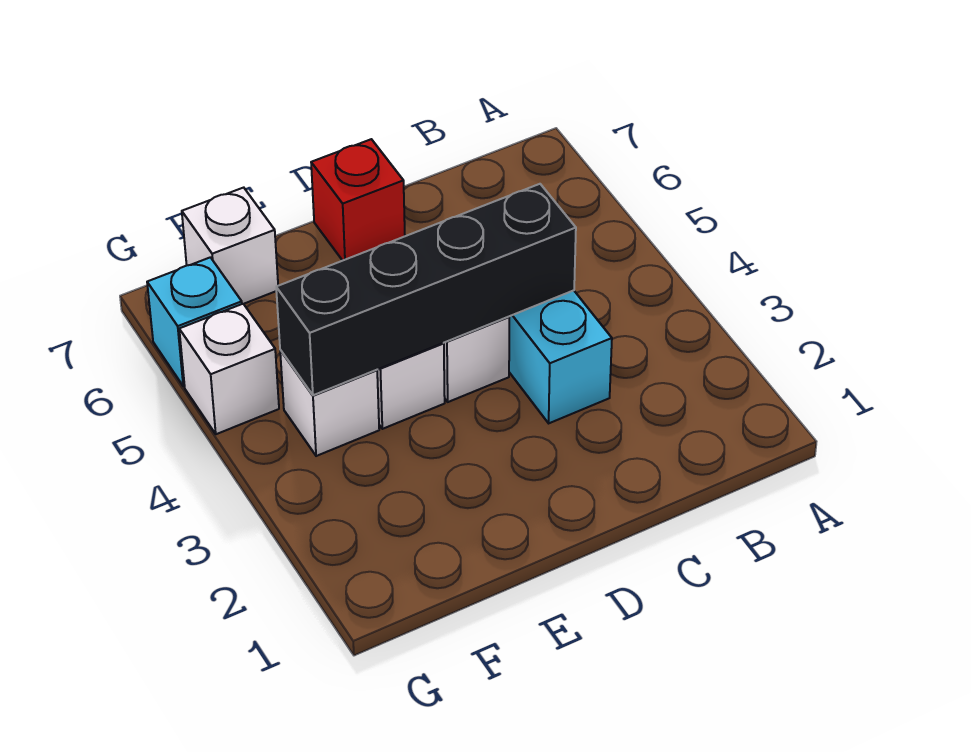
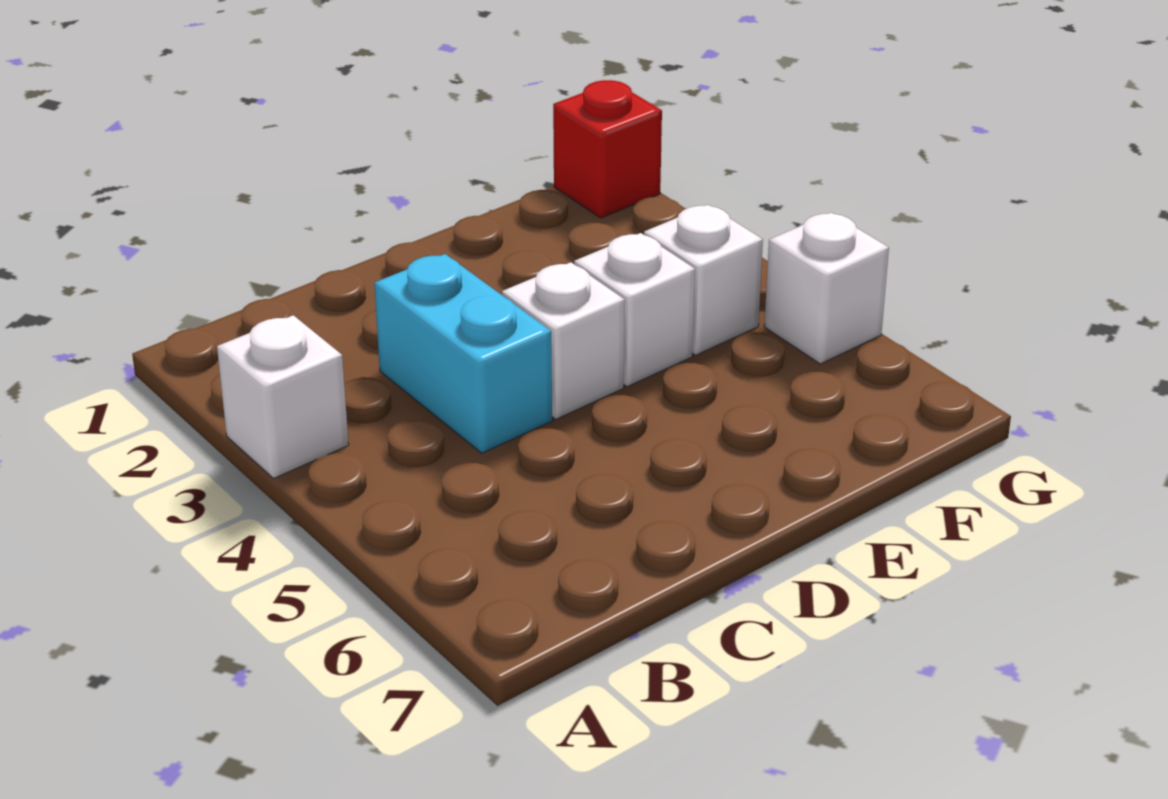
black brick C4:F4 level 2 -> none
red brick D7 level 1 -> red brick G1 level 1
white brick F7 level 1 -> white brick A3 level 1
cyan brick G6 level 1 -> none

